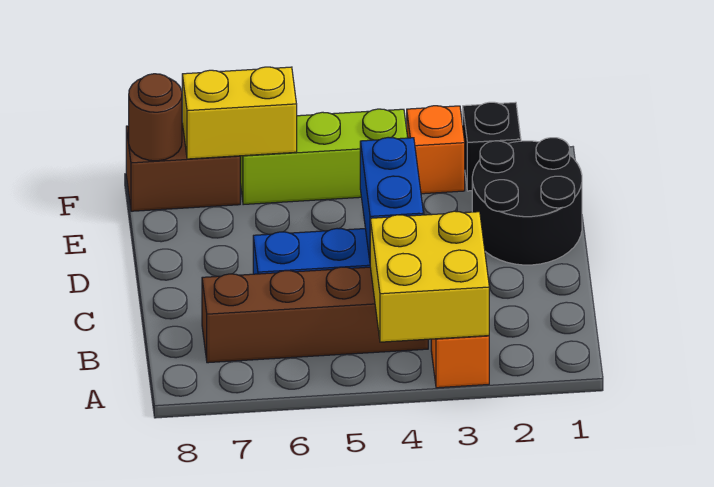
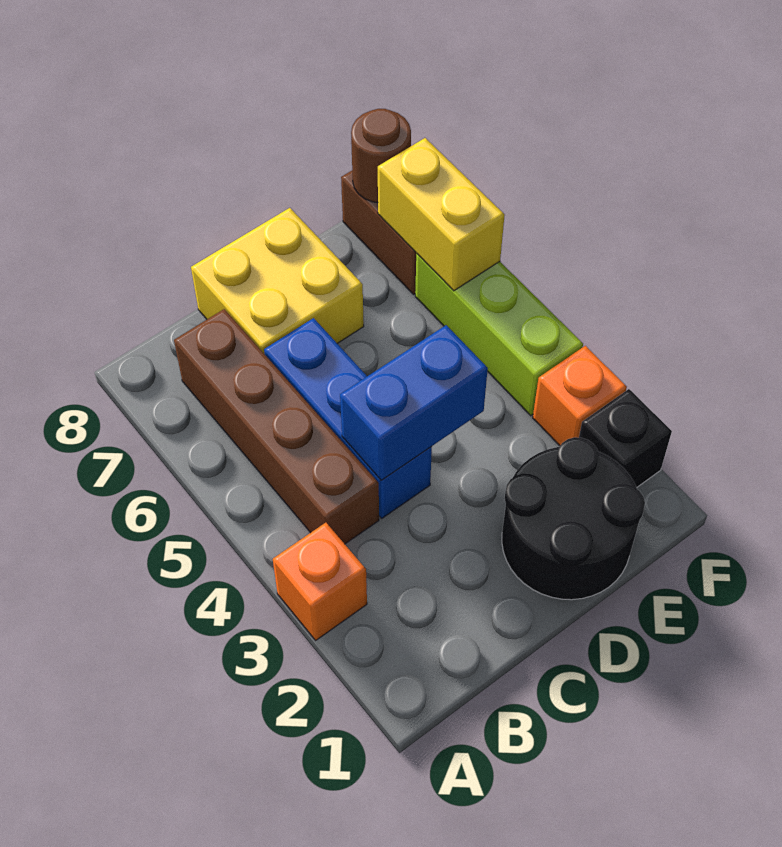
yellow brick A3:B4 level 2 -> yellow brick C7:D8 level 1

